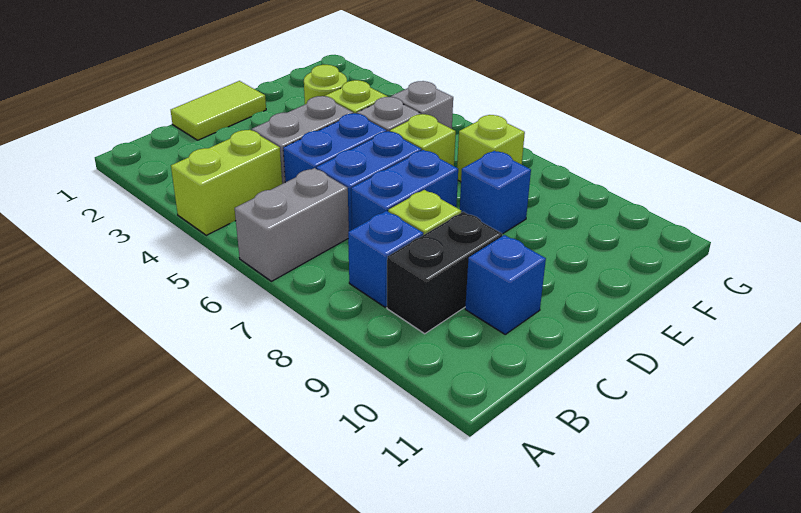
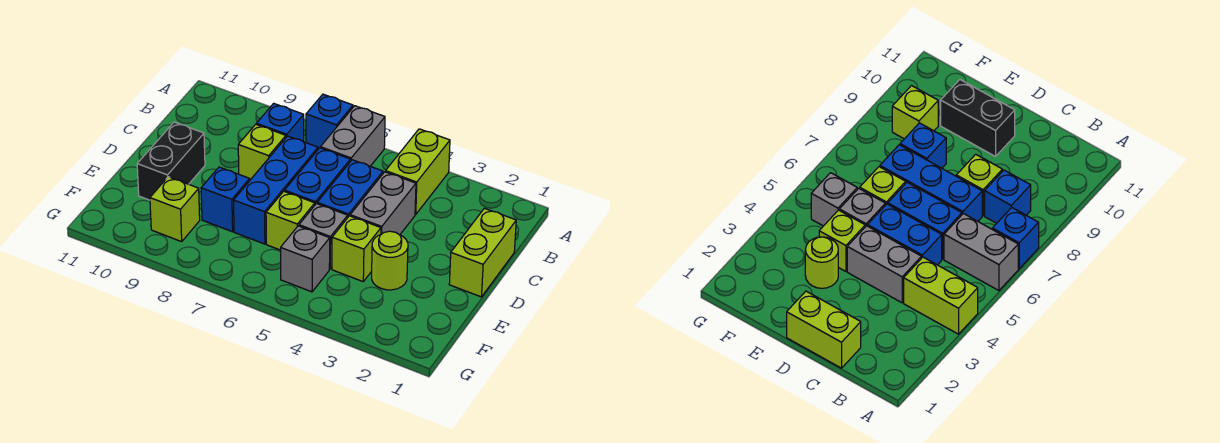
black brick B9:C9 level 1 -> black brick D10:E10 level 1
lime tile C1:D1 level 1 -> lime brick C1:D1 level 1
blue brick C7:D7 level 1 -> blue brick C7:E7 level 1
blue brick C10 level 1 -> blue brick A7 level 1
lime brick F7 level 1 -> lime brick F9 level 1

